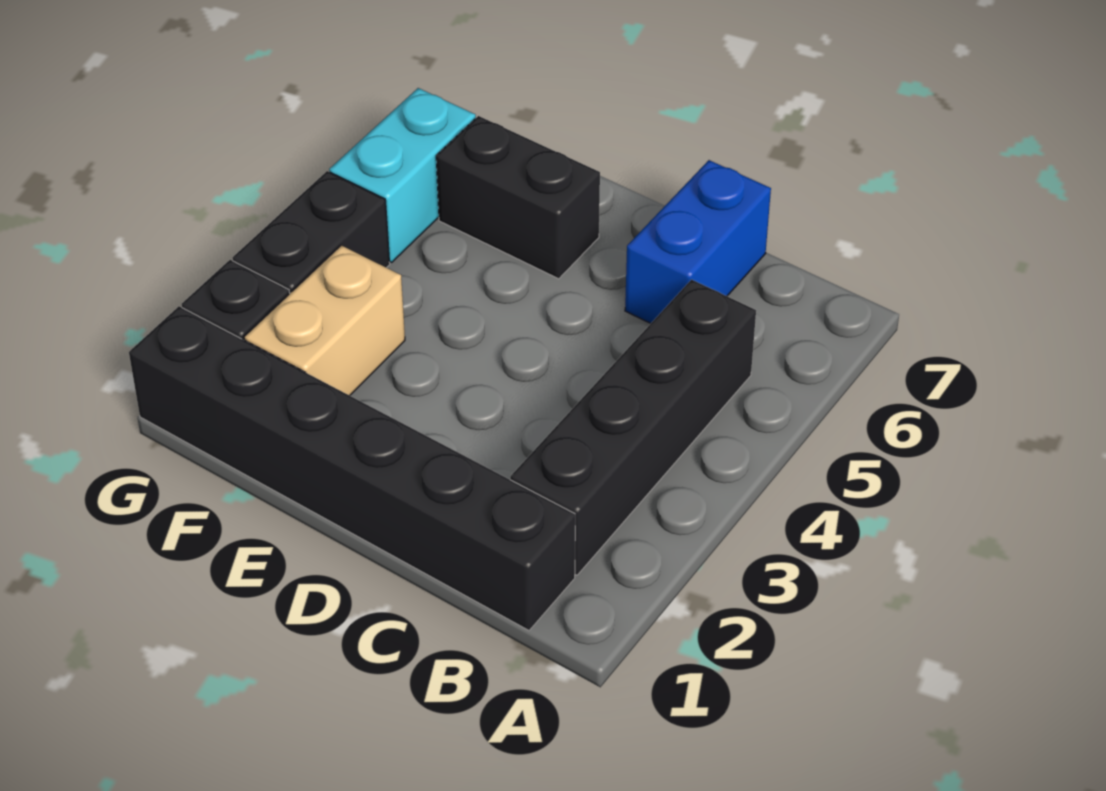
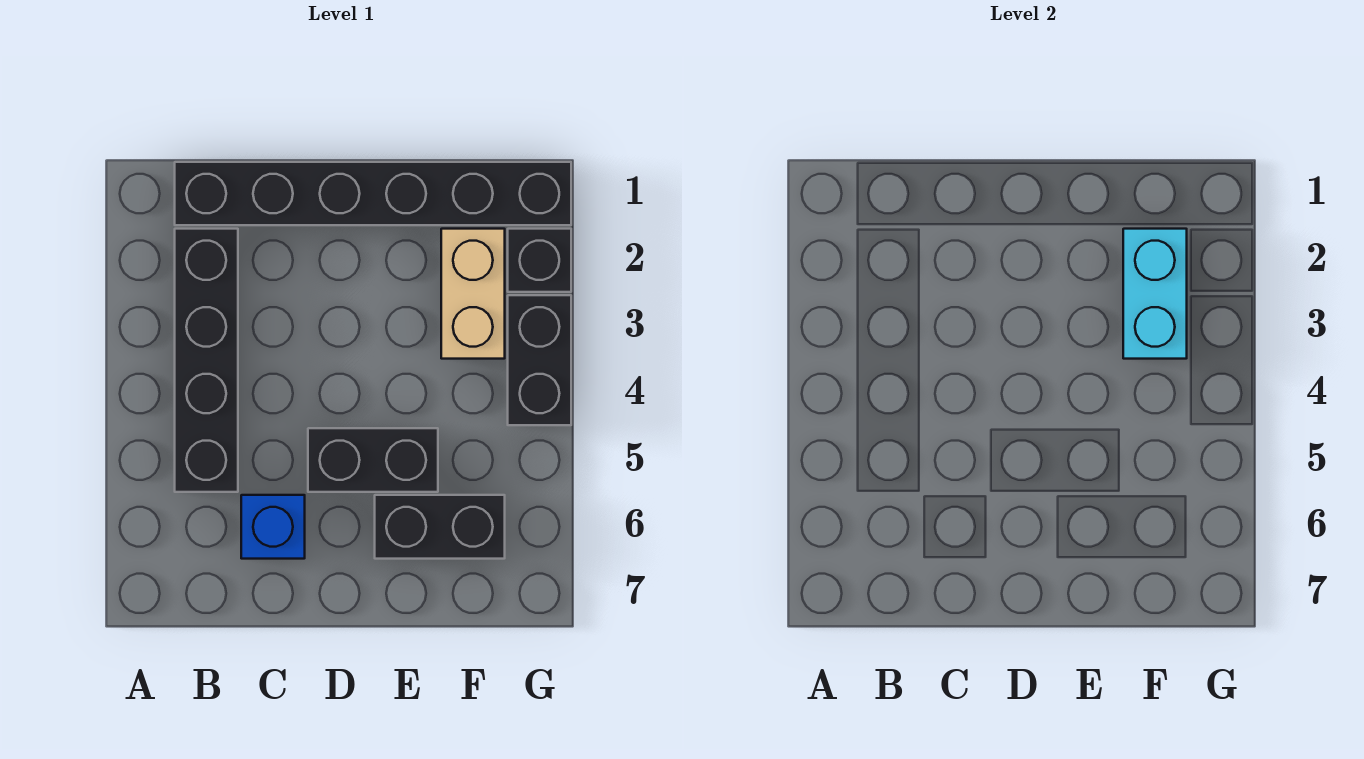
blue brick C6:C7 level 1 -> blue brick C6 level 1
none -> black brick D5:E5 level 1
cyan brick G5:G6 level 1 -> cyan brick F2:F3 level 2

